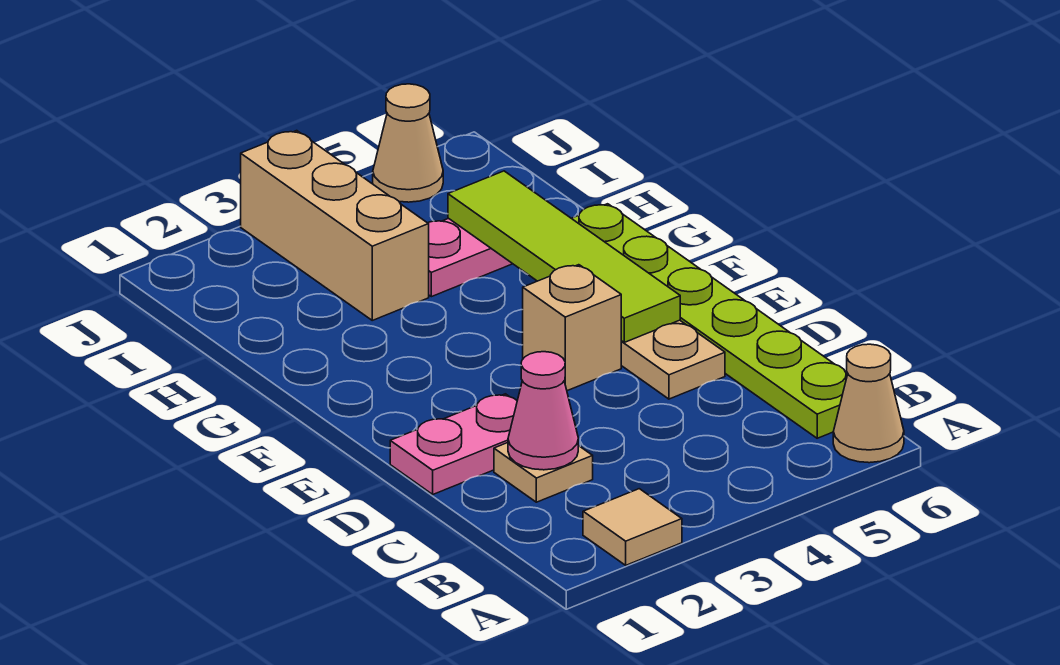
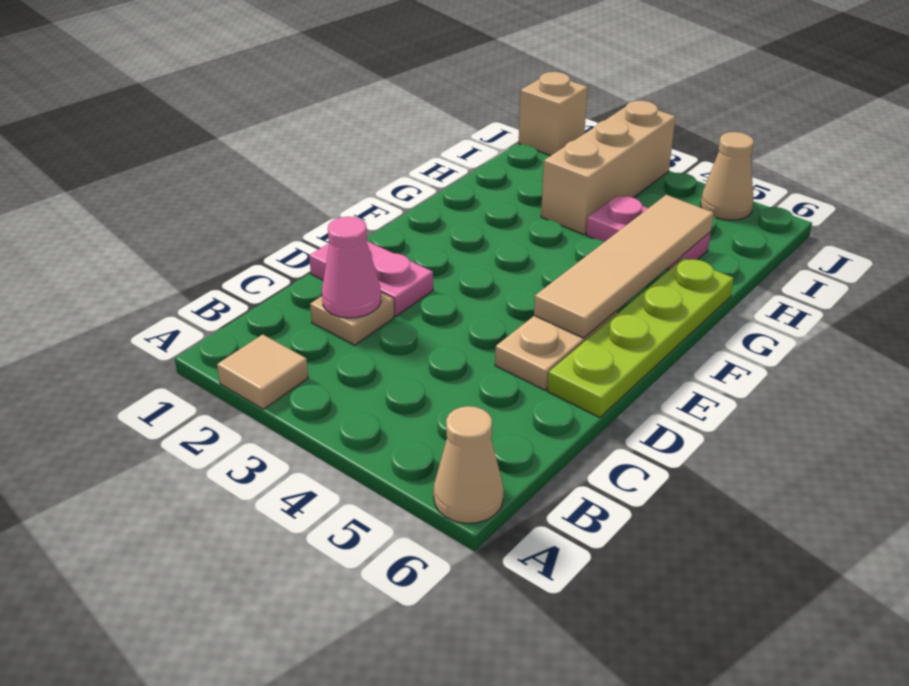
lime plate B6:G6 level 1 -> lime plate D6:G6 level 1
tan brick E4 level 1 -> tan brick J1 level 1
lime tile E5:H5 level 2 -> tan tile E5:H5 level 2

